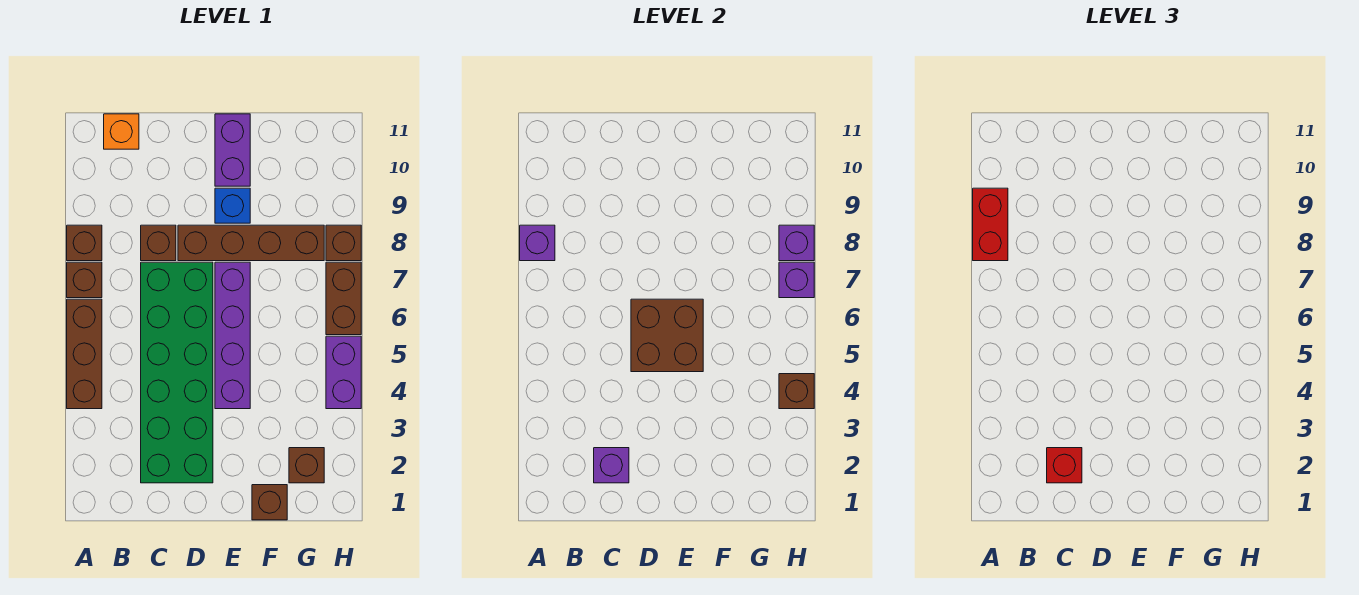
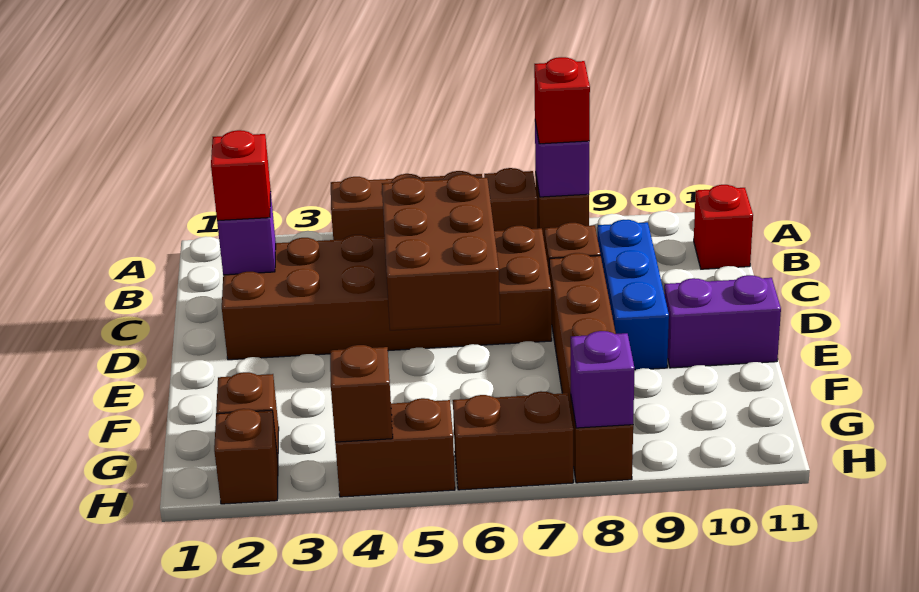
red brick A8:A9 level 3 -> red brick A8 level 3
orange brick B11 level 1 -> red brick B11 level 1
green brick C2:D7 level 1 -> brown brick C2:D7 level 1
brown brick D5:E6 level 2 -> brown brick C5:E6 level 2
purple brick E4:E7 level 1 -> none
blue brick E9 level 1 -> blue brick C9:E9 level 1
brown brick F1 level 1 -> brown brick H2 level 1
purple brick H4:H5 level 1 -> brown brick H4:H5 level 1
purple brick H7 level 2 -> none

